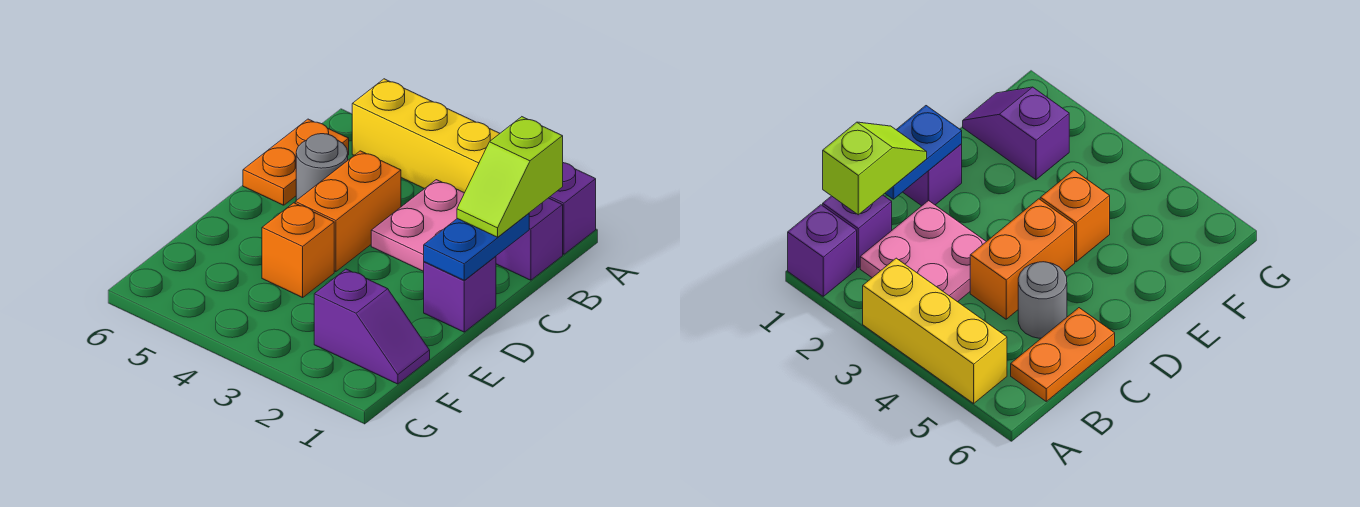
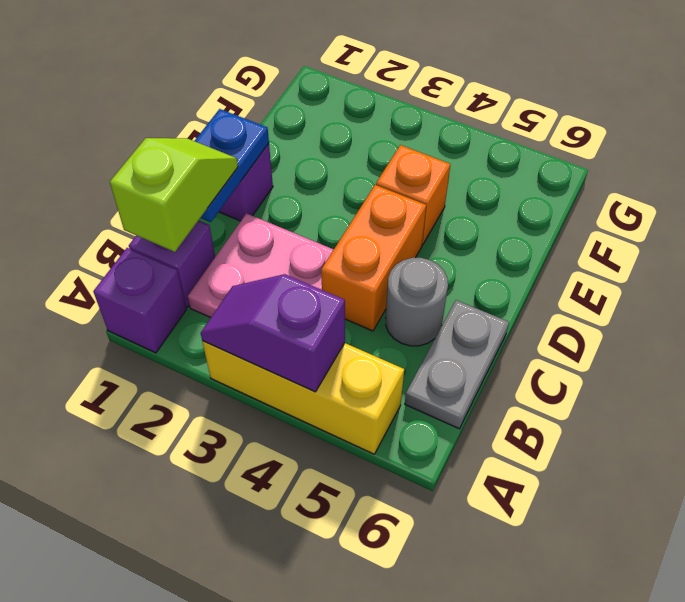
orange plate B6:C6 level 1 -> grey plate B6:C6 level 1
purple slope F1:F2 level 1 top 2 -> purple slope A3:A4 level 2 top 4

